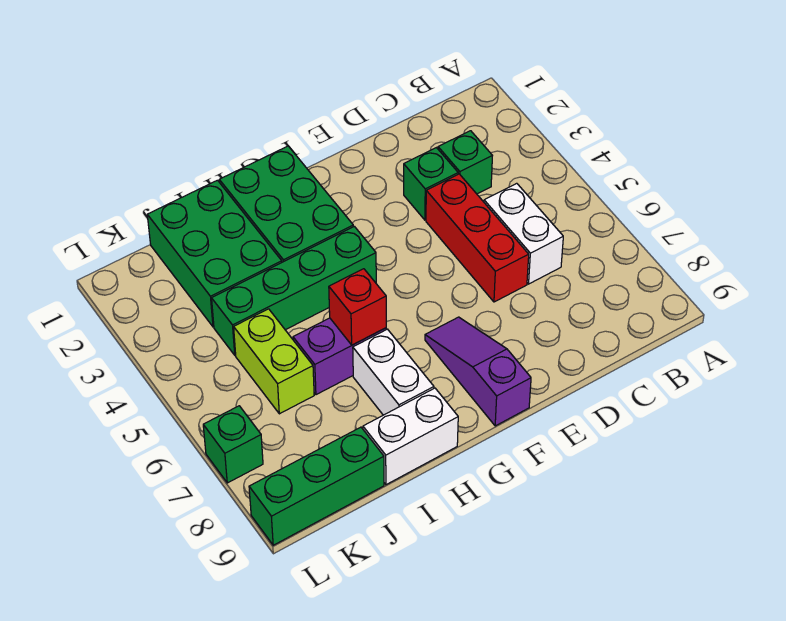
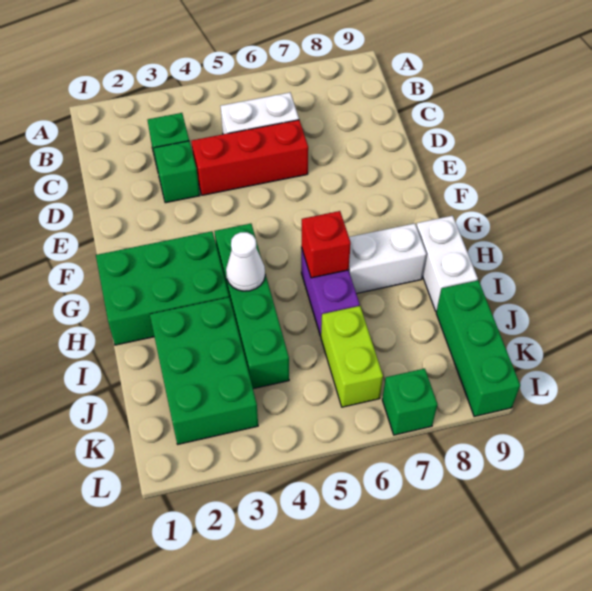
purple slope F7:F9 level 1 top 9 -> none
none -> white cone H4 level 2
green brick I1:J3 level 1 -> green brick I2:K3 level 1
lime brick J5:J6 level 1 -> lime brick J6:K6 level 1

